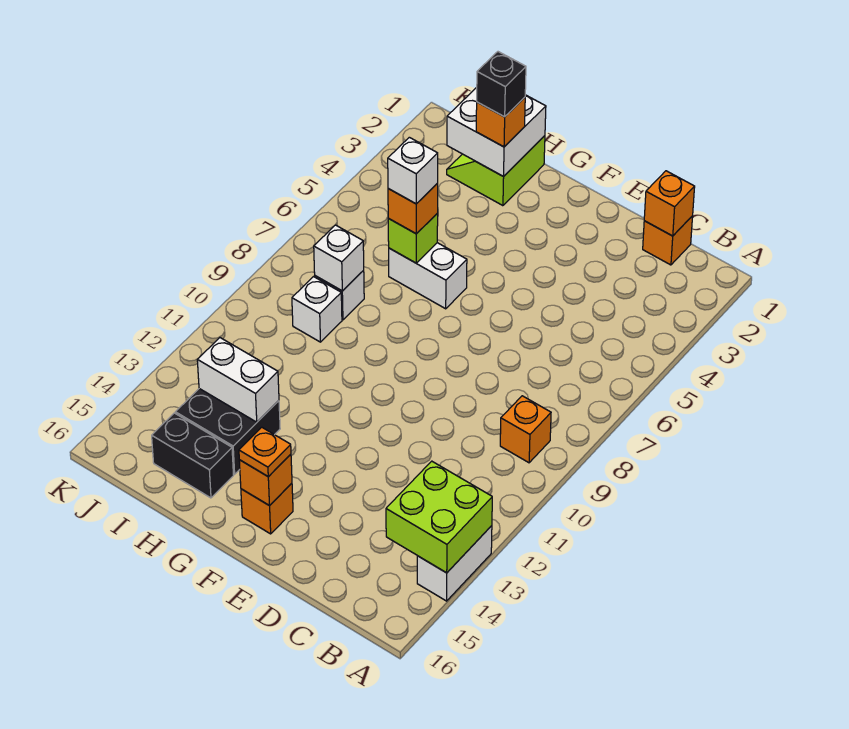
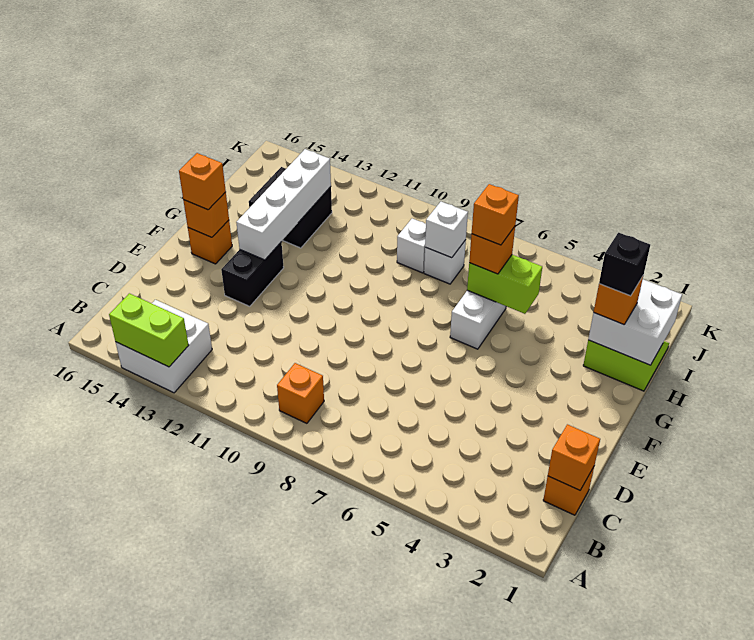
white brick A13:A14 level 1 -> white brick A13:B14 level 1
lime brick A13:B14 level 2 -> lime brick A13:A14 level 2
orange plate F15 level 3 -> orange brick F15 level 3
lime brick H6 level 2 -> lime brick H5:H6 level 2
white brick H6 level 4 -> orange brick H6 level 4
white brick H13:I13 level 2 -> white brick F13:I13 level 2
black brick H15:I15 level 1 -> black brick E13:F13 level 1

